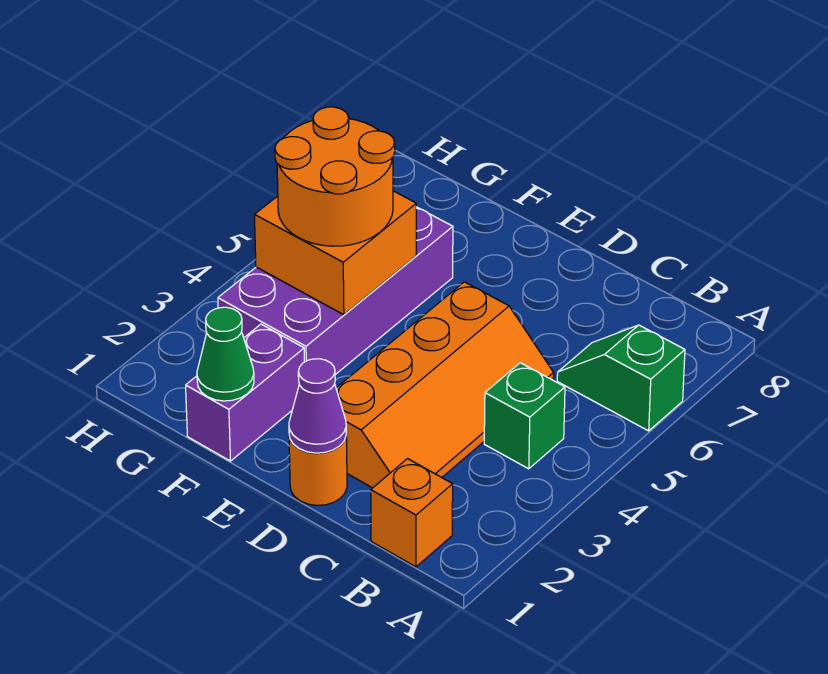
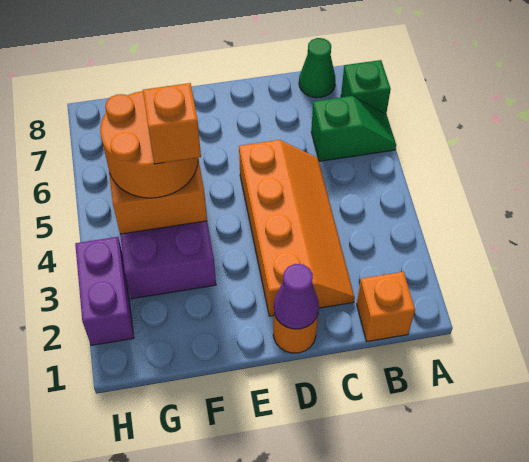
green slope A6:B6 level 1 top A -> green slope A6:B6 level 1 top B
green brick B4 level 1 -> green brick A7 level 1
purple brick F1:F2 level 1 -> purple brick H2:H3 level 1
green cone F1 level 2 -> green cone B8 level 1
none -> orange brick F4 level 4

